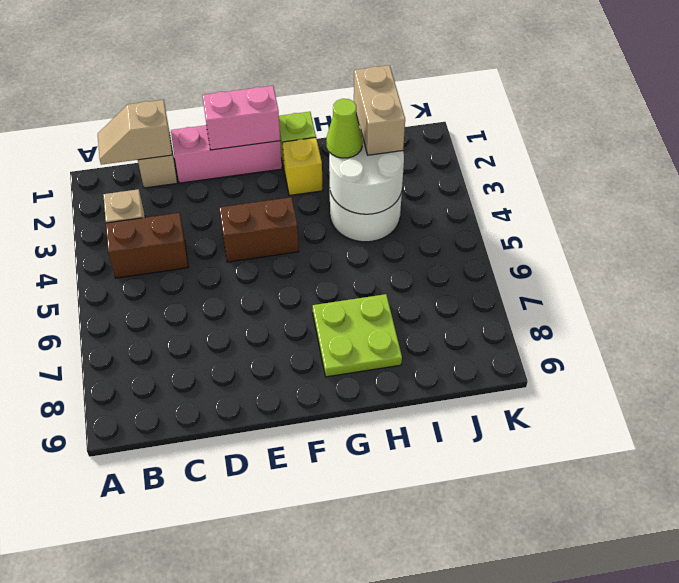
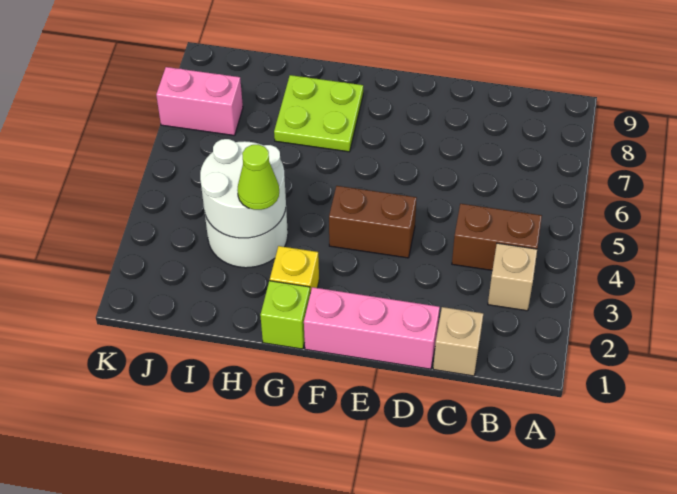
tan slope B1:C1 level 2 top C -> none
pink brick E1:F1 level 2 -> pink brick J7:K7 level 1
tan brick I2:I3 level 3 -> none

